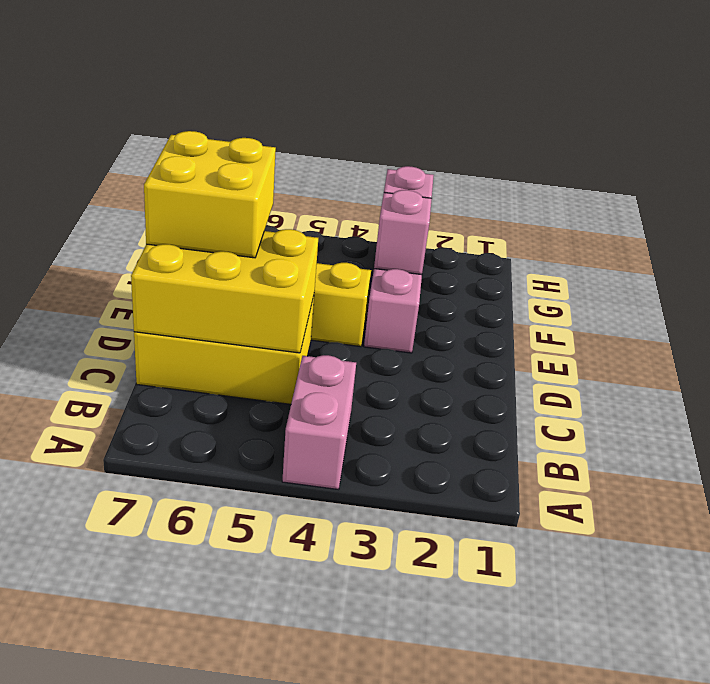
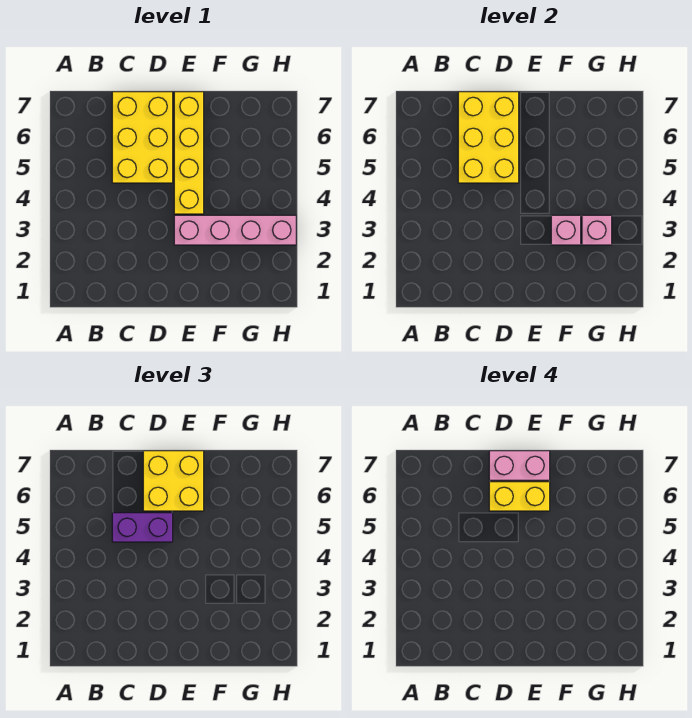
pink brick A4:B4 level 1 -> pink brick D7:E7 level 4
none -> purple brick C5:D5 level 3
none -> yellow brick D6:E6 level 4

